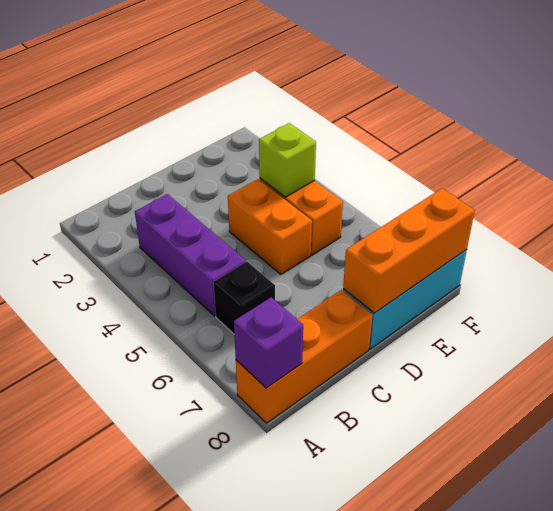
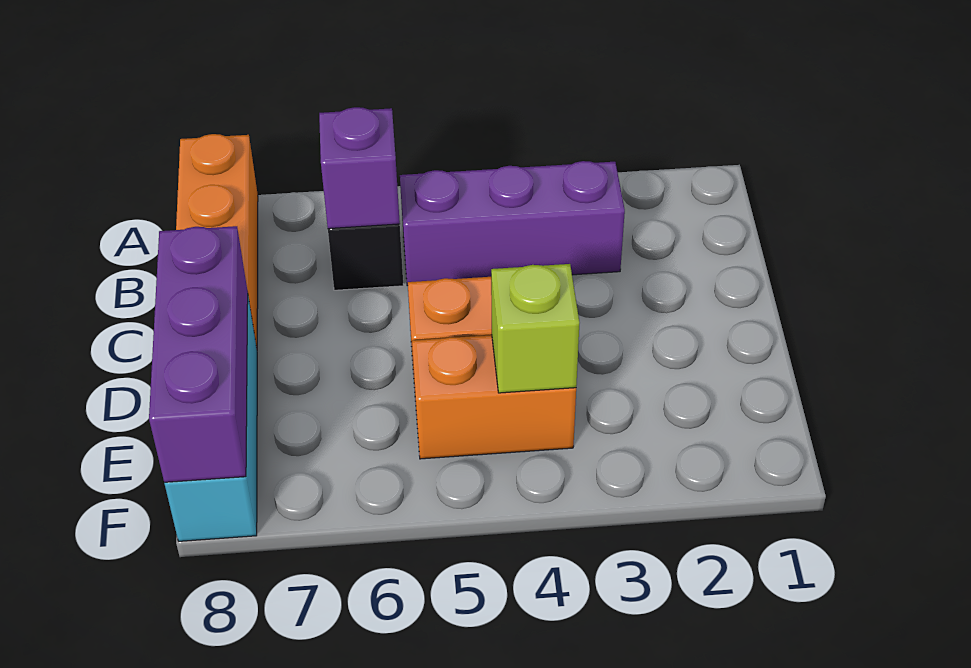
purple brick A8 level 2 -> purple brick B6 level 2
orange brick D8:F8 level 2 -> purple brick D8:F8 level 2

